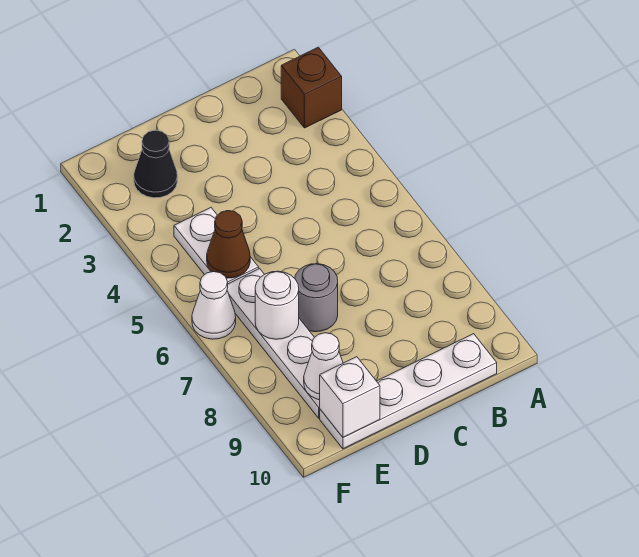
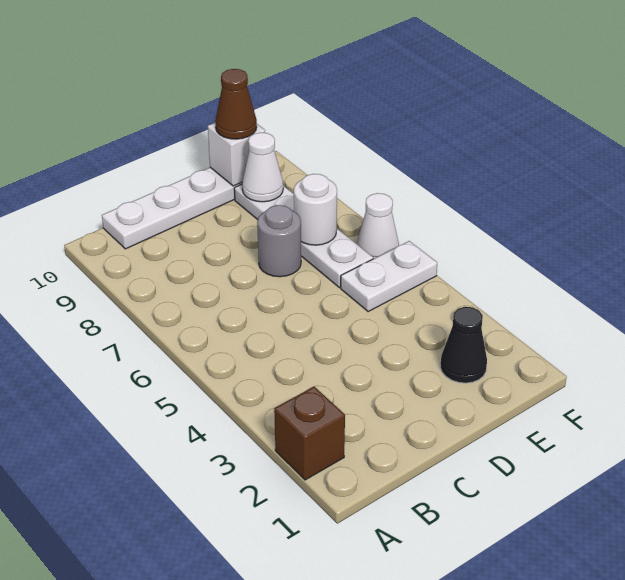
white plate E4:E5 level 1 -> white plate E5:F5 level 1
brown cone E5 level 2 -> brown cone E10 level 3

